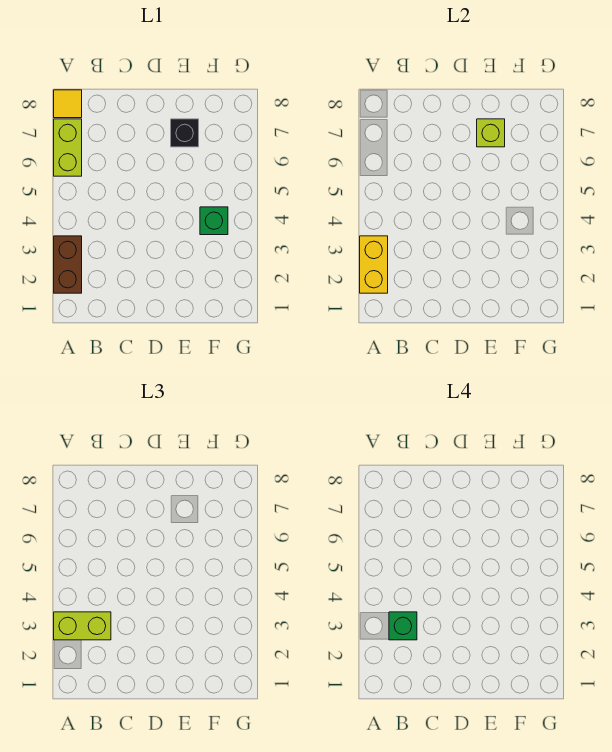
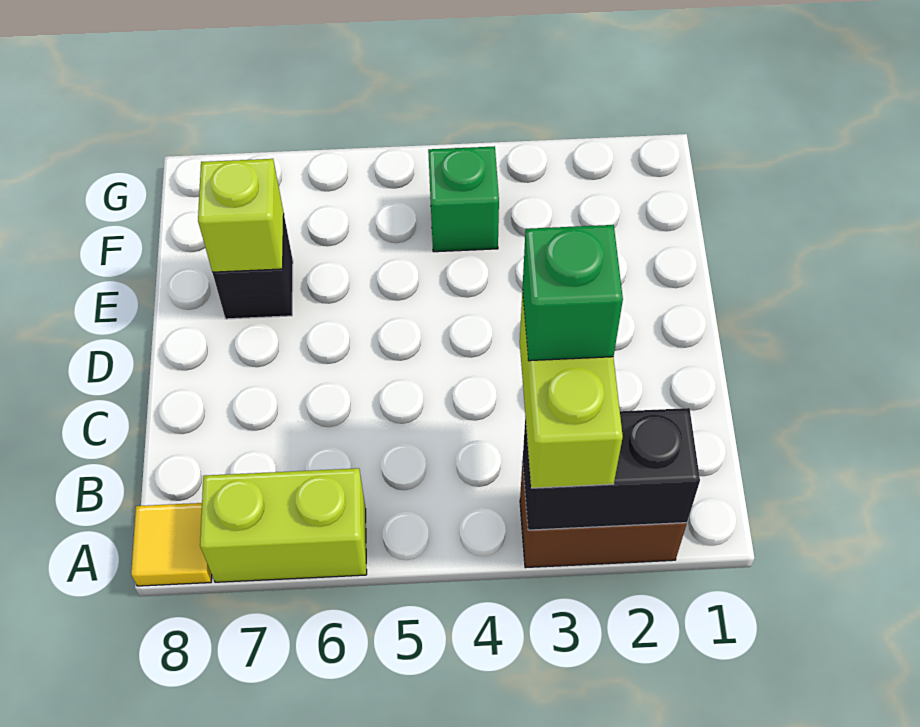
yellow brick A2:A3 level 2 -> black brick A2:A3 level 2

